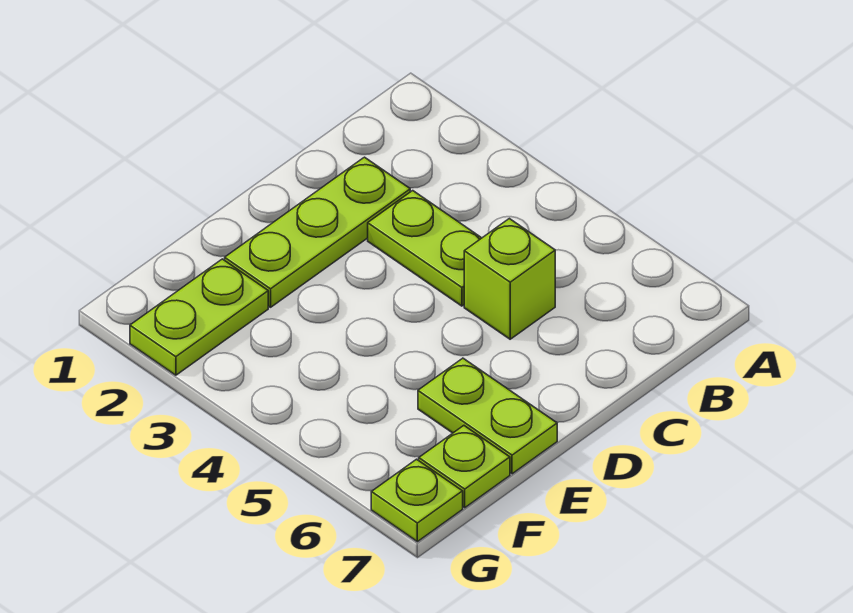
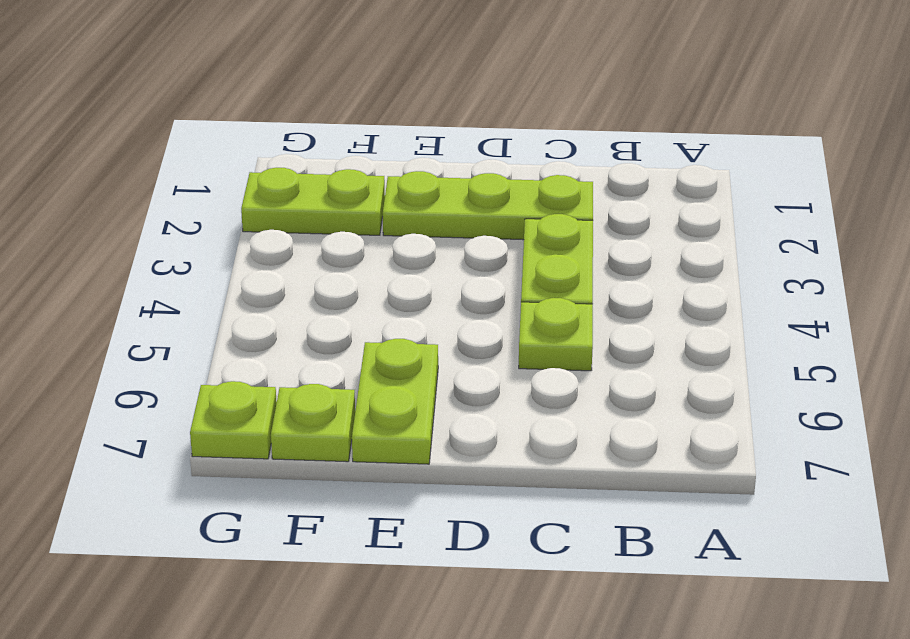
lime brick C5 level 1 -> lime plate C5 level 1

